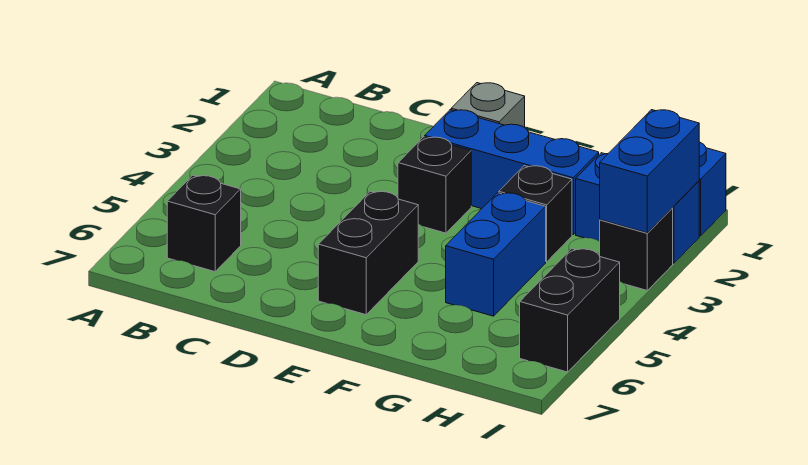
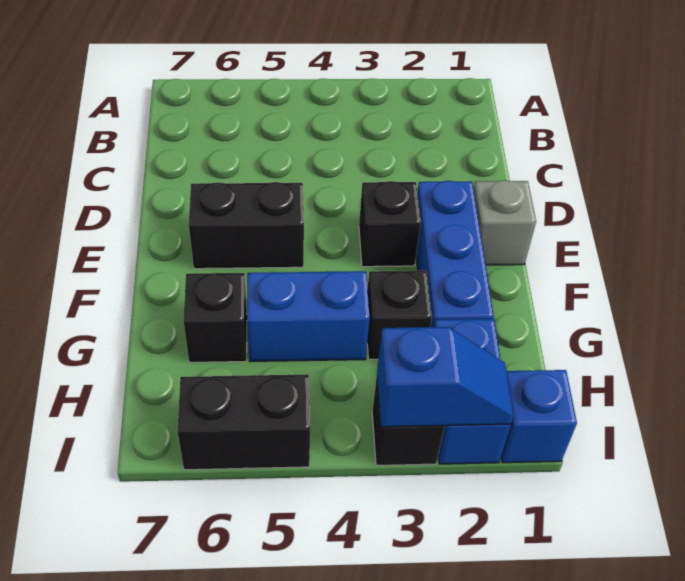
black brick B6 level 1 -> black brick G6 level 1
blue brick I2:I3 level 2 -> blue slope I2:I3 level 2 top 3

